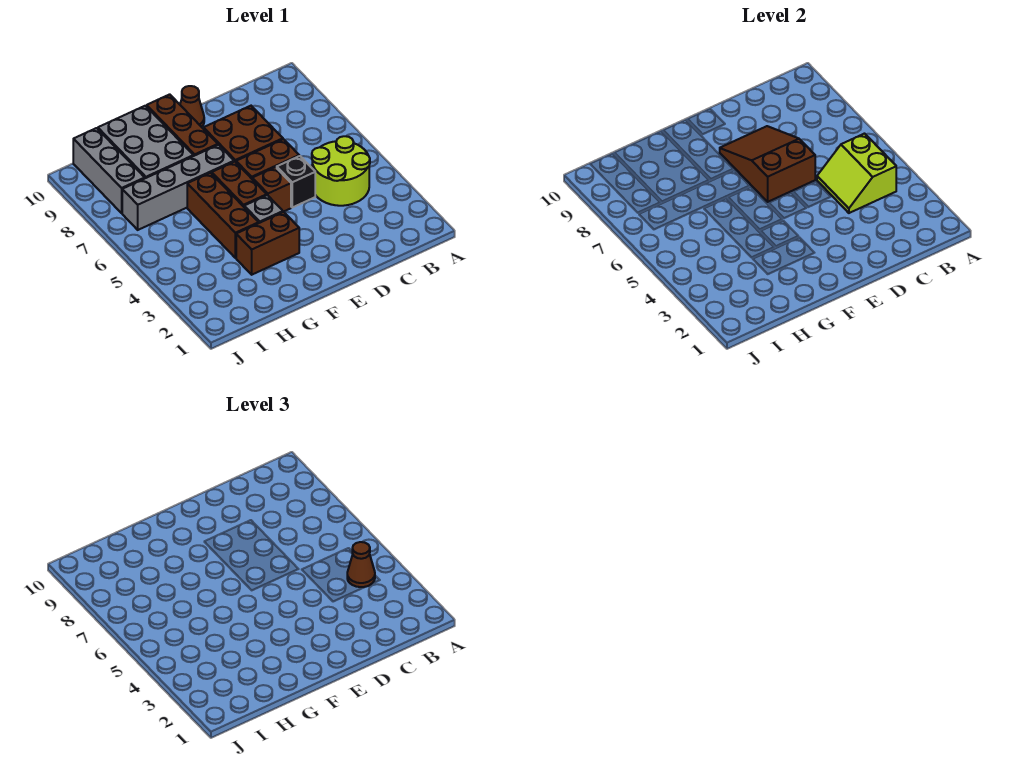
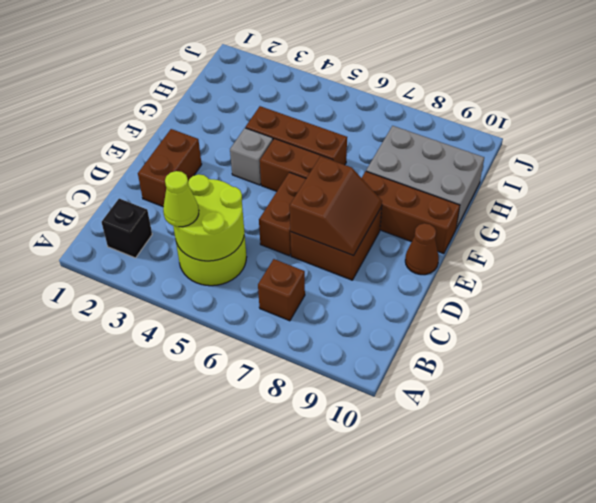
lime slope B4:C5 level 2 top B -> lime round brick B4:C5 level 2
brown cone B4 level 3 -> lime cone B4 level 3
black brick D5 level 1 -> black brick B2 level 1
brown slope D6:E8 level 2 top 6 -> brown slope D7:E8 level 2 top 7
brown brick E5 level 1 -> brown brick B7 level 1
brown brick F3:G3 level 1 -> brown brick D2:E2 level 1
grey brick F7:I7 level 1 -> none
grey brick I8:I10 level 1 -> none

